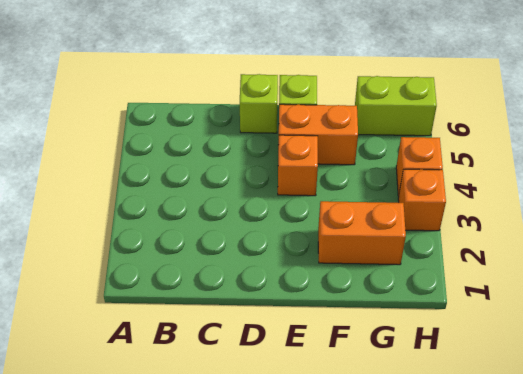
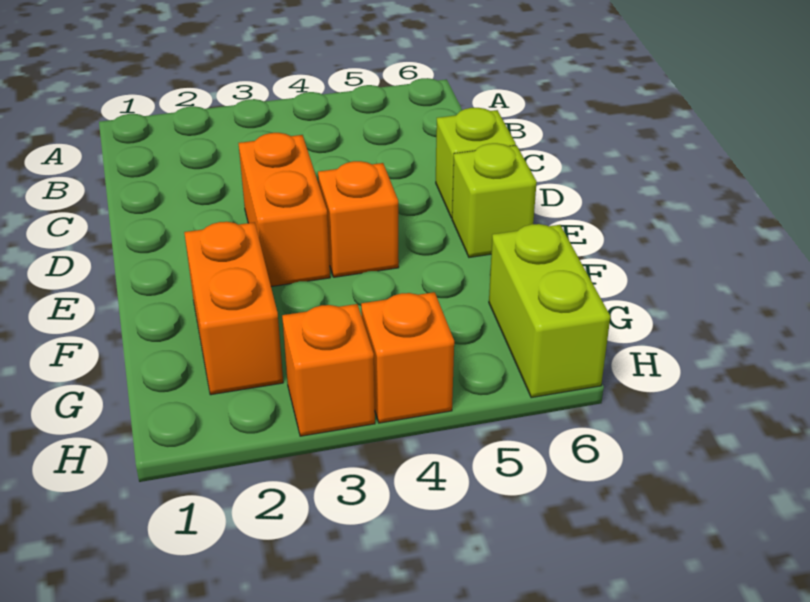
orange brick E5:F5 level 1 -> orange brick D3:E3 level 1

